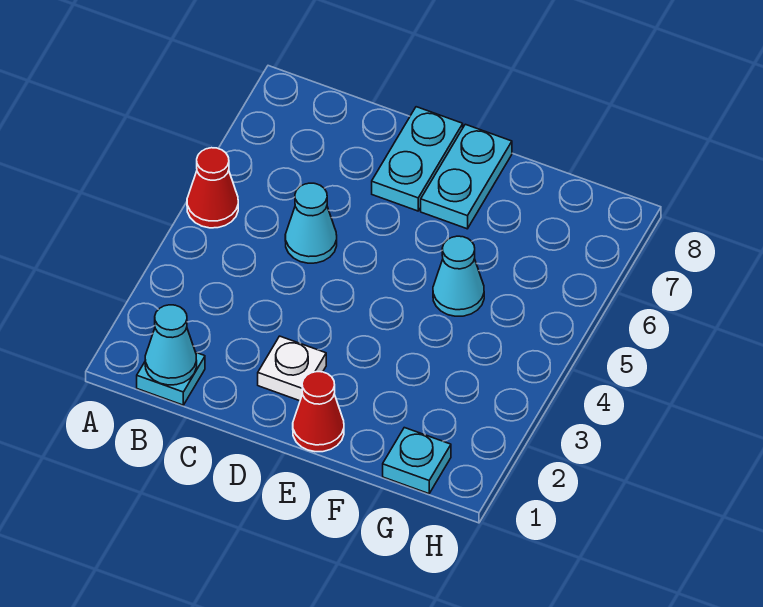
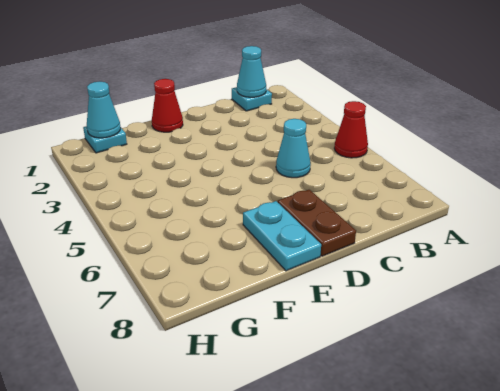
white plate D2 level 1 -> none
cyan plate D7:D8 level 1 -> brown plate D7:D8 level 1
cyan cone F5 level 1 -> cyan cone G1 level 2

